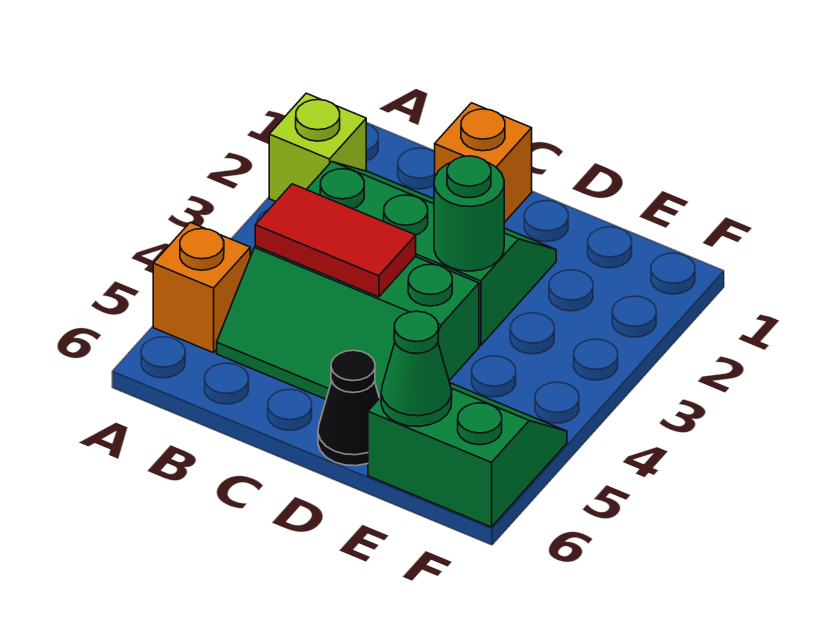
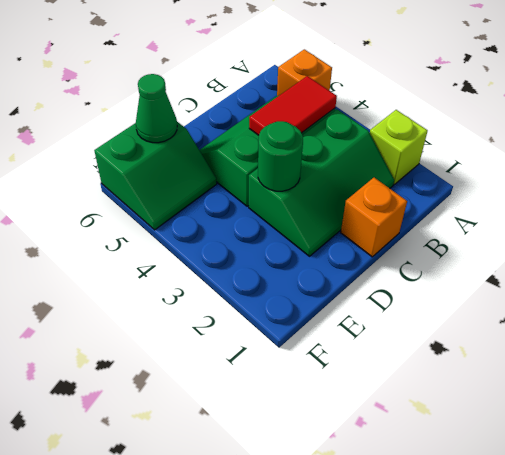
black cone D6 level 1 -> none

